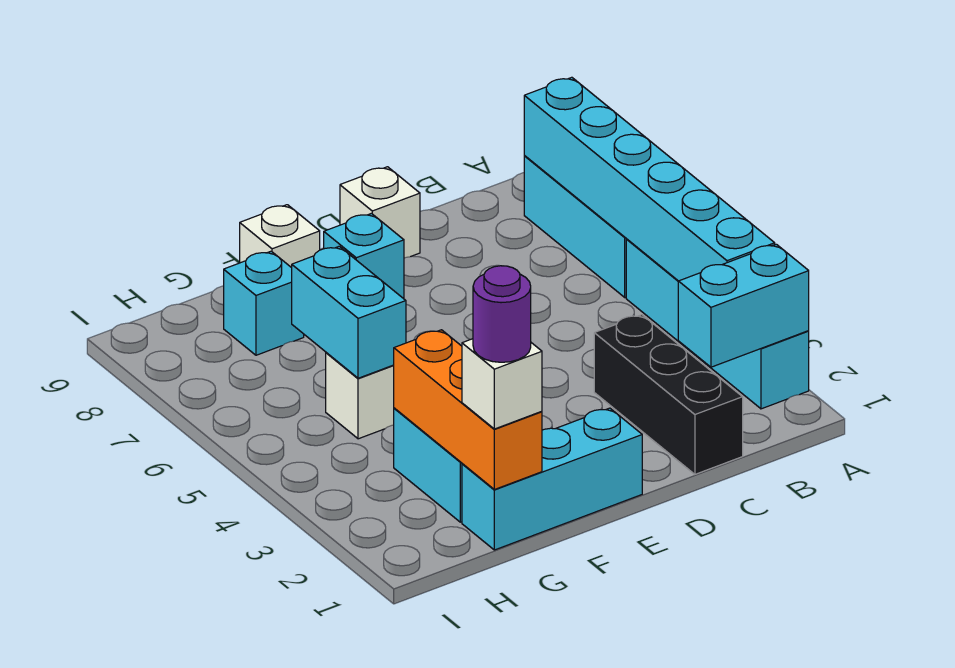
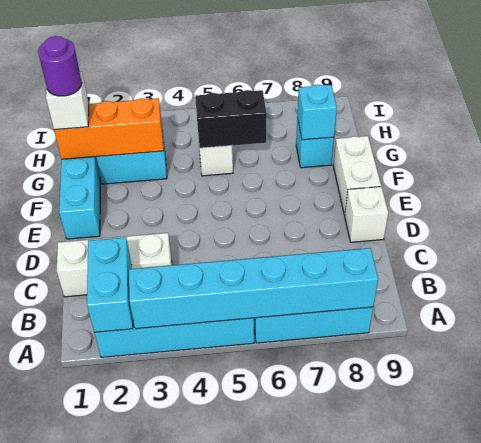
black brick C1:C3 level 1 -> white brick C1:C3 level 1
cyan brick E8 level 1 -> cyan brick G8 level 2
white brick F9 level 1 -> white brick E9:F9 level 1
cyan brick G5:G6 level 2 -> black brick G5:G6 level 2

